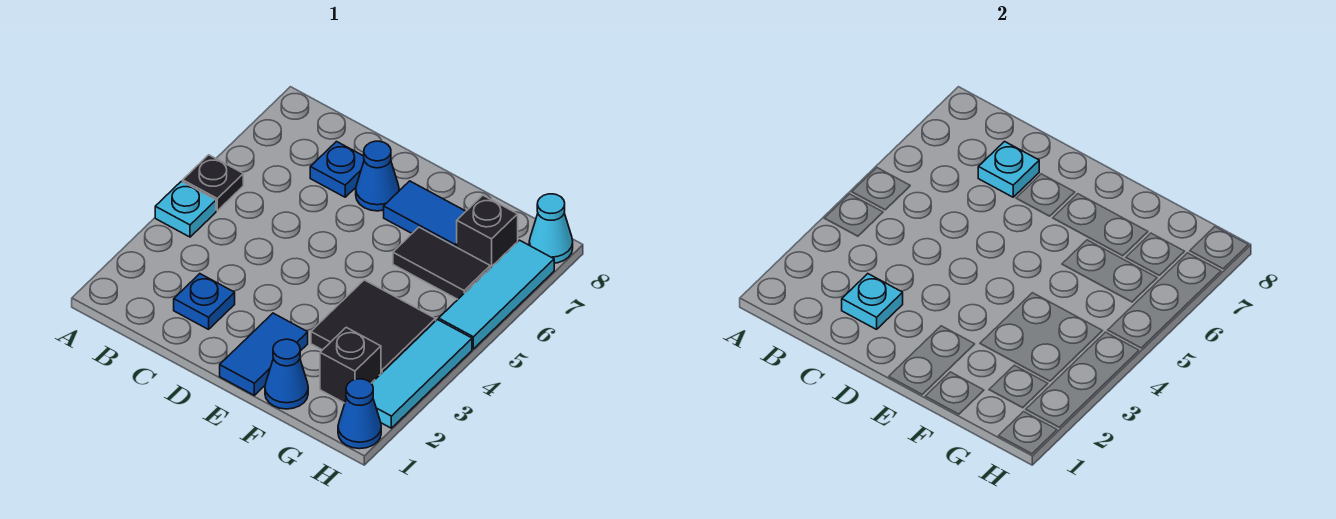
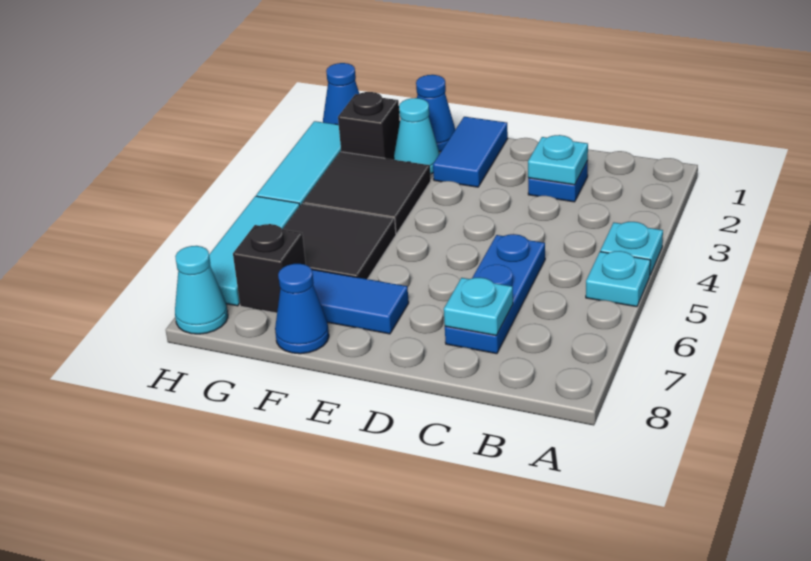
black plate A5 level 1 -> cyan plate A5 level 1
blue plate C7 level 1 -> blue plate C5:C7 level 1
blue cone D7 level 1 -> blue cone F8 level 1
none -> cyan cone F2 level 1
black tile F6:G6 level 1 -> black tile F5:G6 level 1

